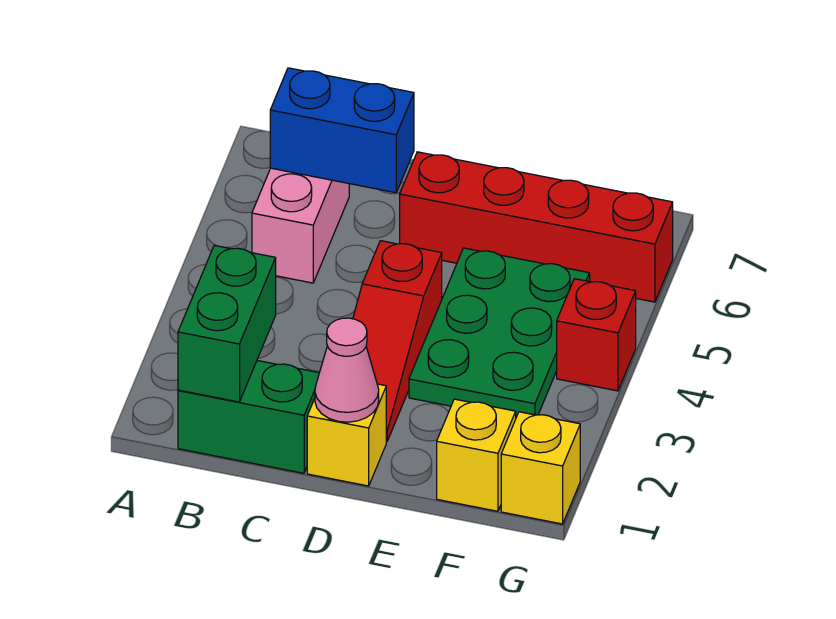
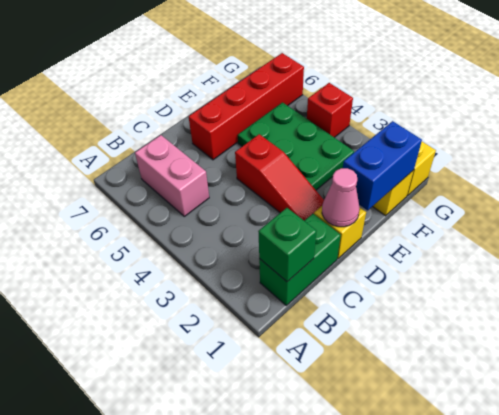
green brick B1:B2 level 2 -> green brick B1 level 2
blue brick B6:C6 level 2 -> blue brick E1:F1 level 2

